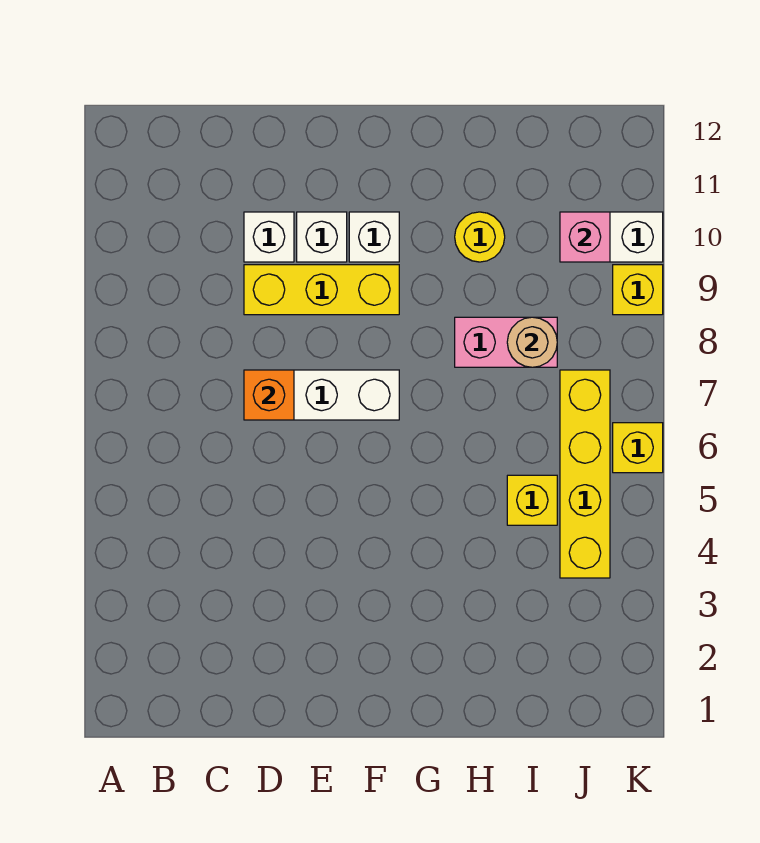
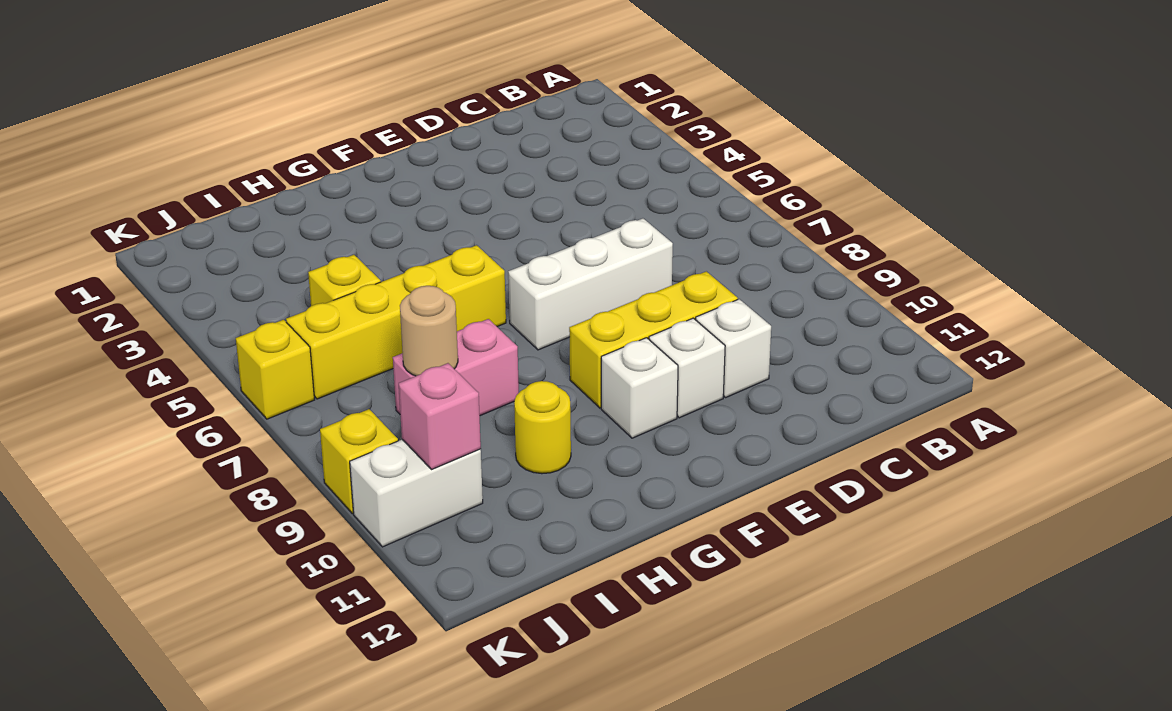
orange brick D7 level 2 -> none
yellow brick J4:J7 level 1 -> yellow brick G6:J6 level 1

